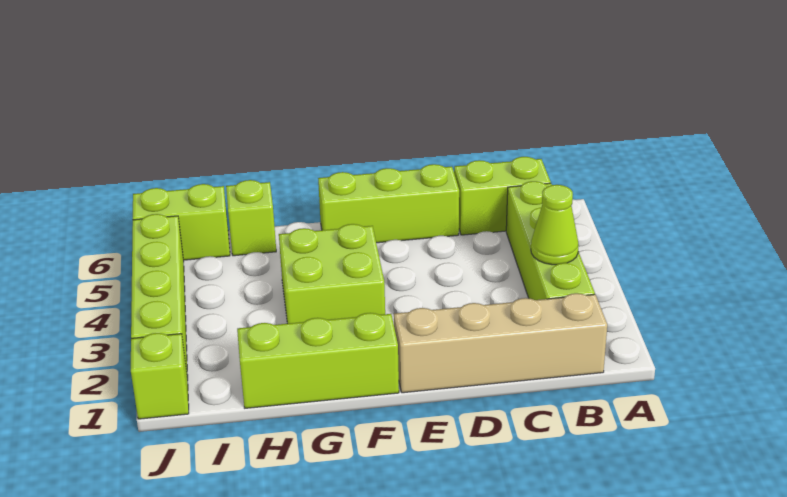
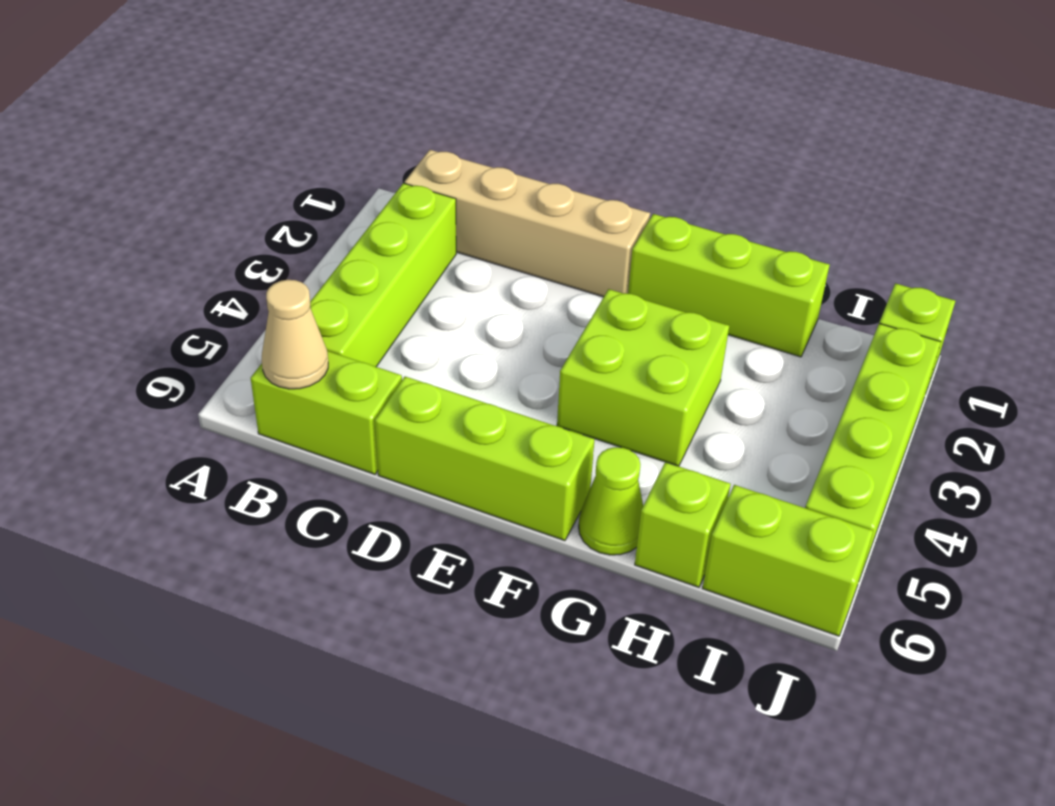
lime cone B3 level 2 -> lime cone G6 level 1
none -> tan cone B6 level 2

